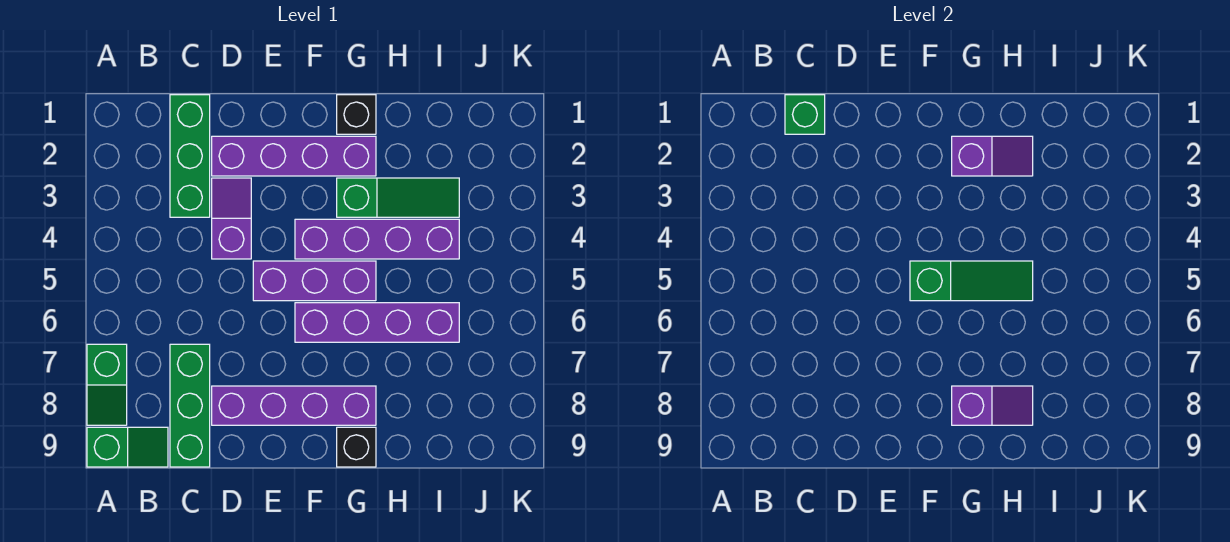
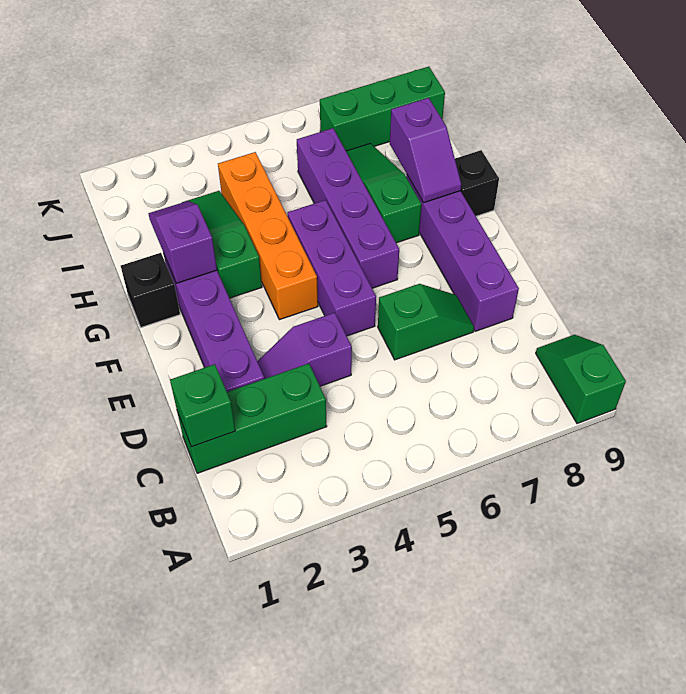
green slope A7:A8 level 1 top 7 -> green slope D6:D7 level 1 top 6
green brick C7:C9 level 1 -> green brick J7:J9 level 1
purple brick F4:I4 level 1 -> orange brick F4:I4 level 1
green slope F5:H5 level 2 top F -> green slope G7:I7 level 1 top G
purple slope G8:H8 level 2 top G -> purple slope G8:H8 level 2 top H

